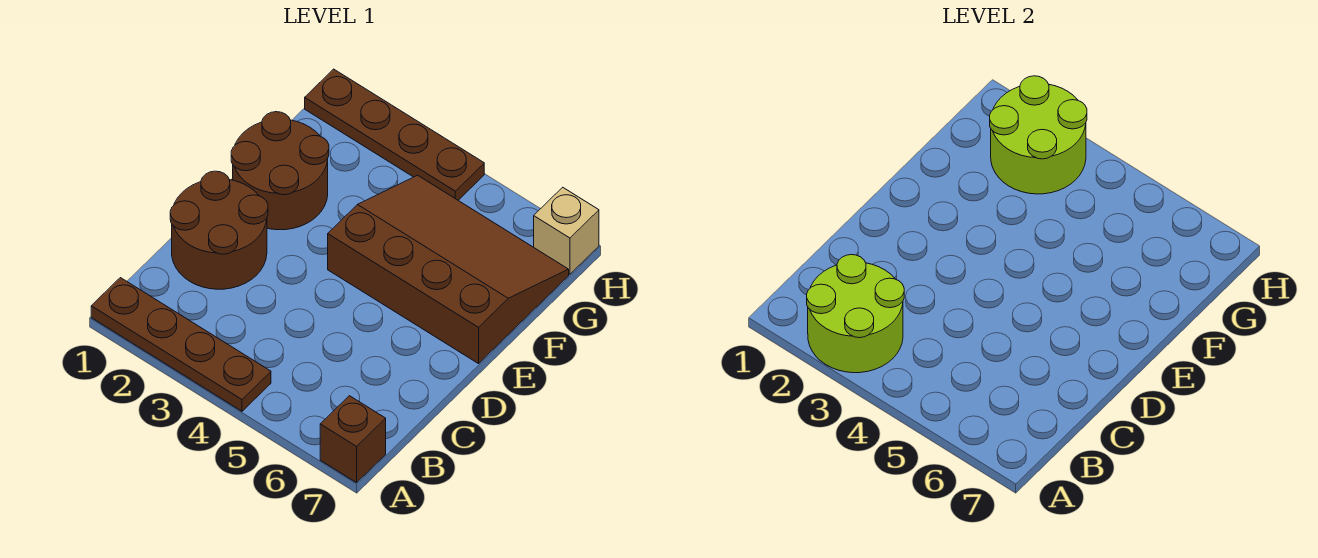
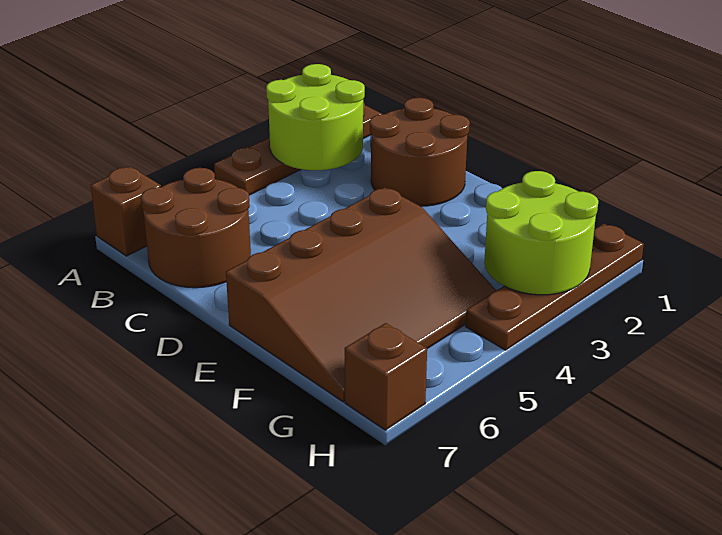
brown round brick E1:F2 level 1 -> brown round brick B6:C7 level 1
tan brick H7 level 1 -> brown brick H7 level 1

